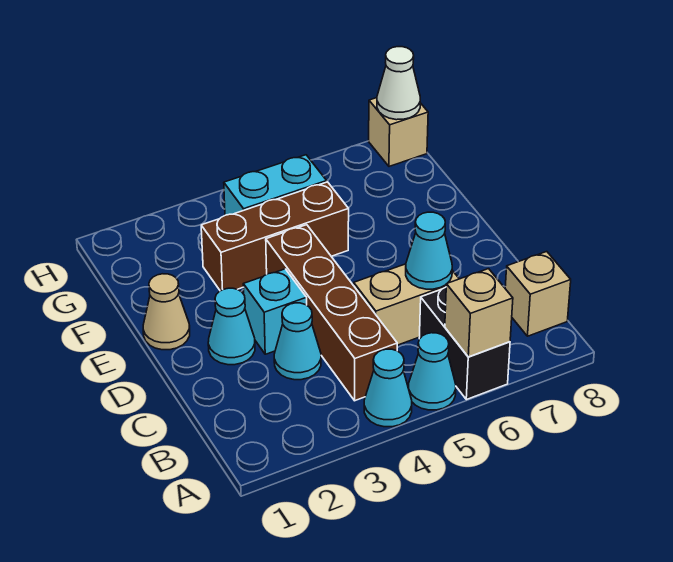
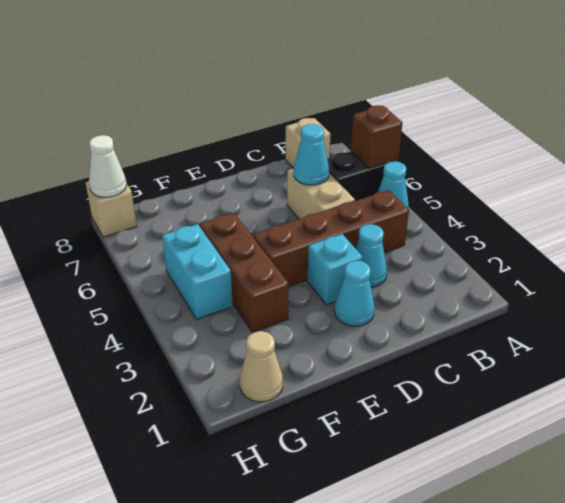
cyan cone A4 level 1 -> none
tan brick A6 level 2 -> brown brick A6 level 2
tan cone E1 level 1 -> tan cone G1 level 1

